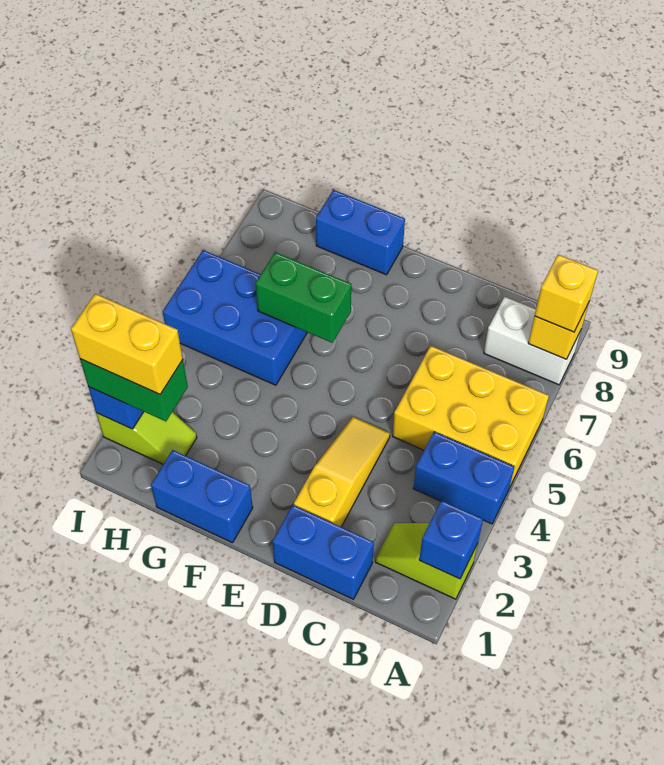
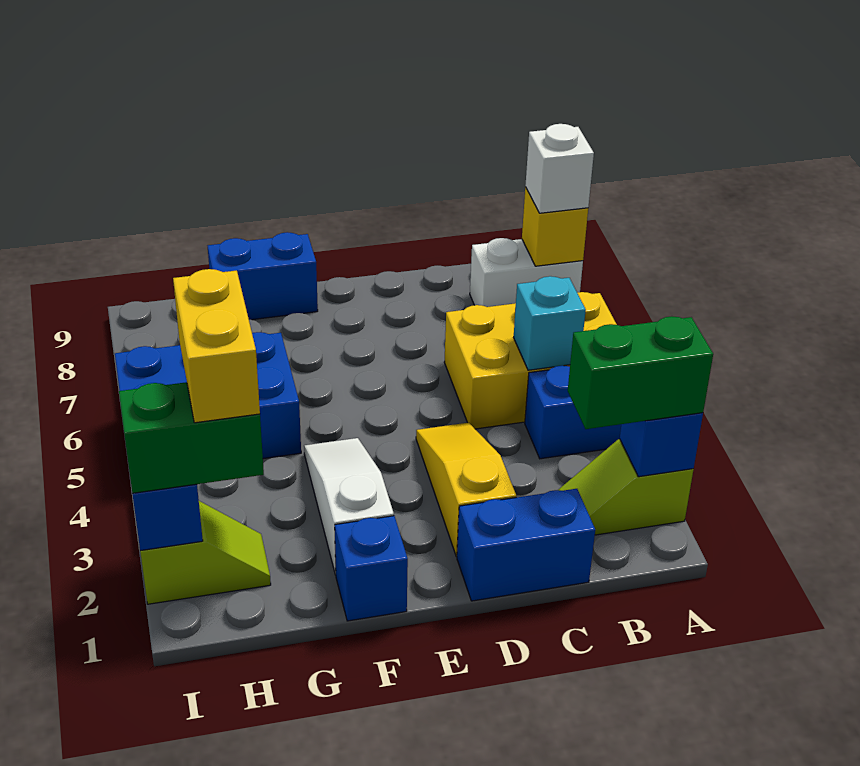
yellow brick A8 level 3 -> white brick A8 level 3
none -> cyan brick B5 level 2
blue brick F1:G1 level 1 -> blue brick F1 level 1
none -> white slope F2:F4 level 1 top 2
green brick F6:G6 level 2 -> green brick A2:B2 level 3
yellow brick H2:I2 level 4 -> yellow brick H2:H3 level 4

